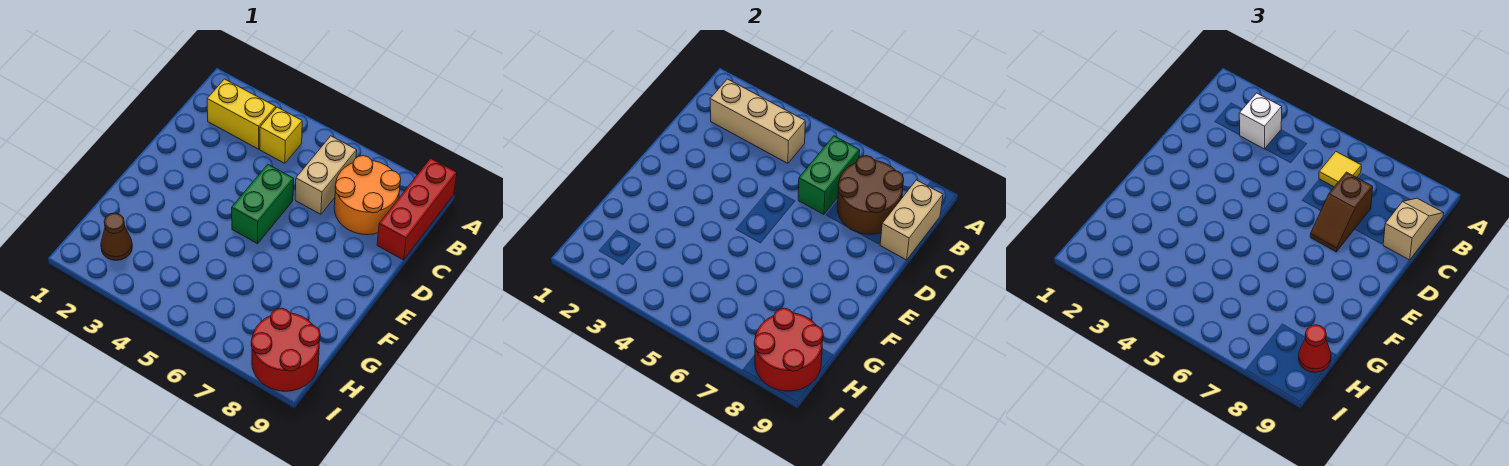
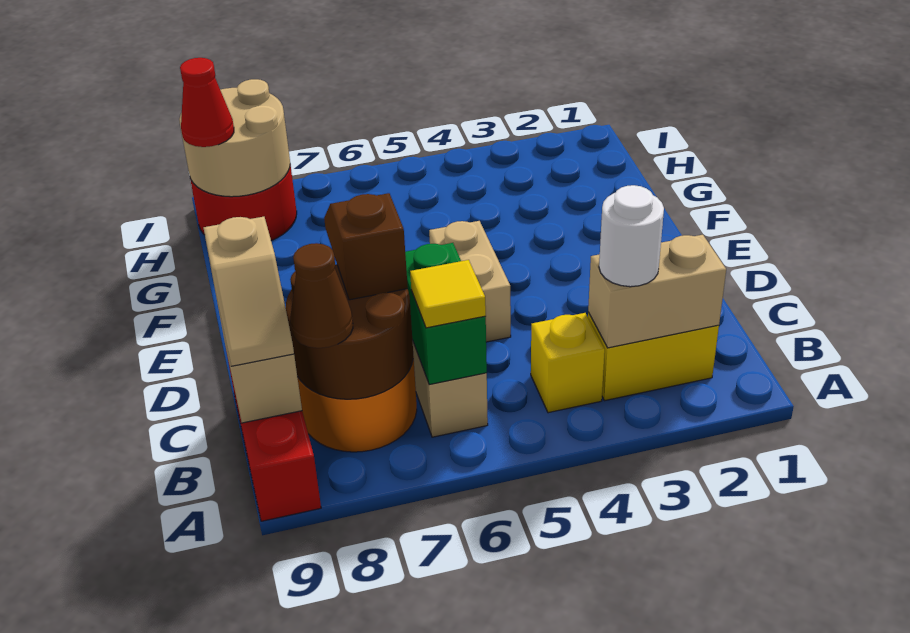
tan brick B2:B4 level 2 -> tan brick B2:B3 level 2
white brick B3 level 3 -> white round brick B3 level 3
green brick D5:E5 level 1 -> tan brick D5:E5 level 1
brown cone H2 level 1 -> brown cone B8 level 3
red round brick H8:I9 level 2 -> tan round brick H8:I9 level 2

